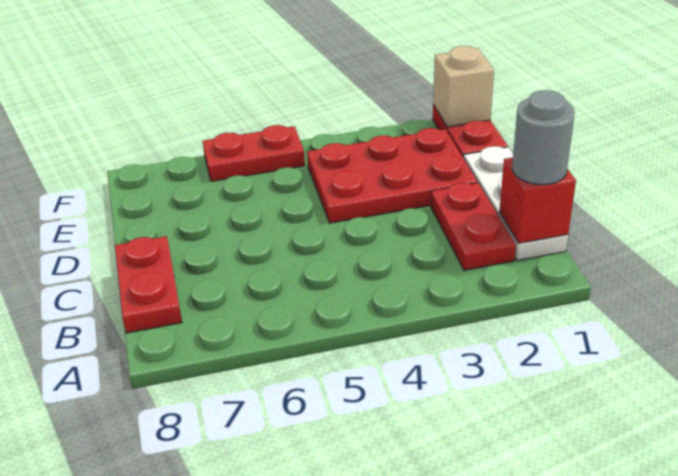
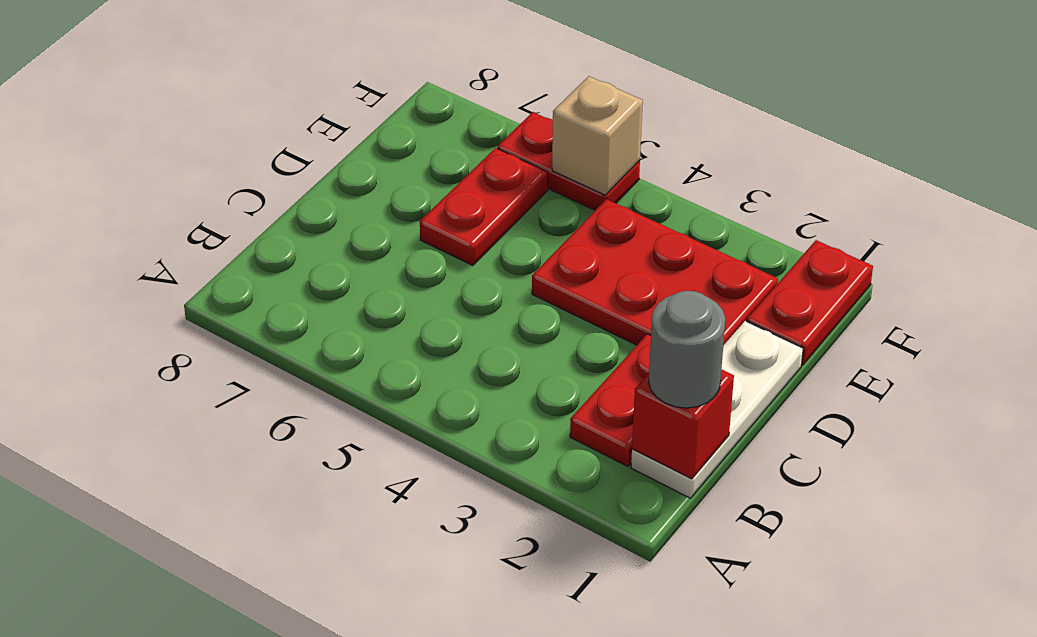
red plate B8:C8 level 1 -> red plate D6:E6 level 1
tan brick F1 level 2 -> tan brick F5 level 2

